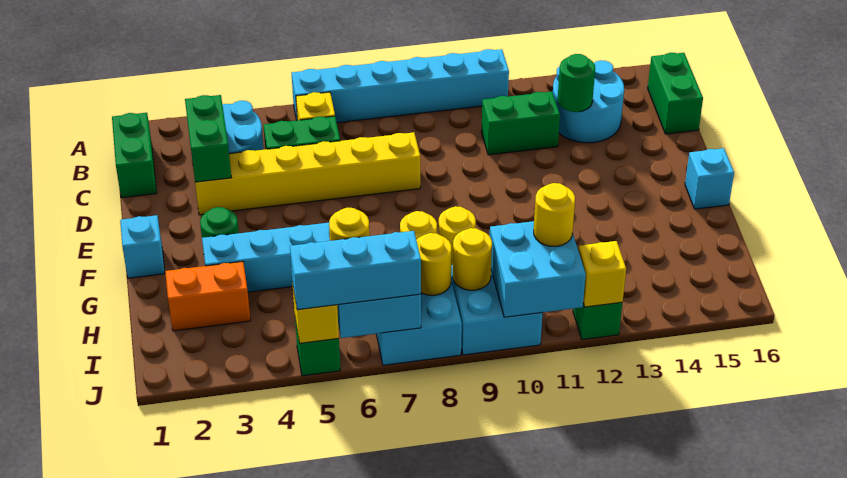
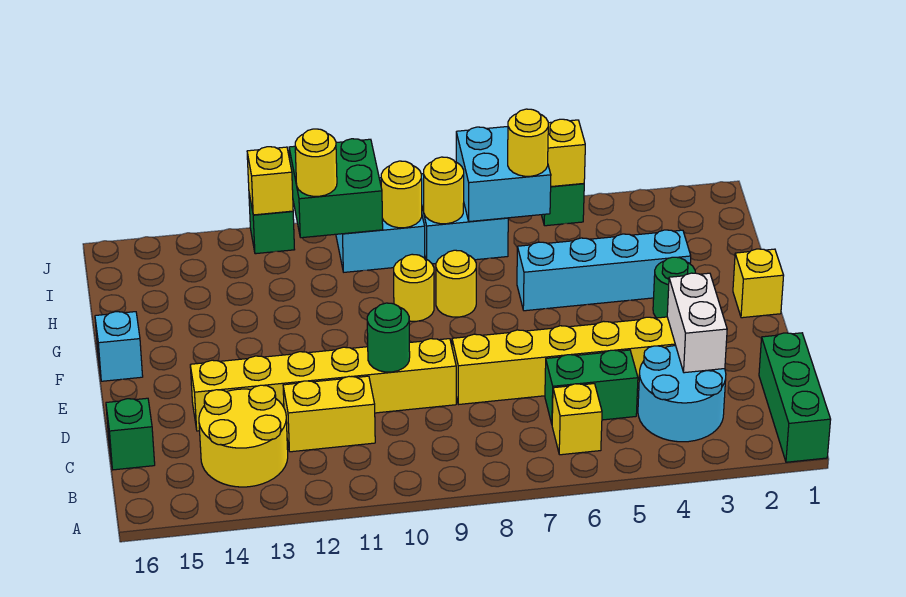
cyan brick A6:A11 level 1 -> none
green brick B1:C1 level 1 -> green brick A1:C1 level 1
cyan round brick B13:C14 level 1 -> yellow round brick B13:C14 level 1
green brick B16:C16 level 1 -> green brick C16 level 1
green brick C3:D3 level 2 -> white brick C3:D3 level 2
green brick C11:C12 level 1 -> yellow brick C11:C12 level 1
green round brick C13 level 2 -> green round brick D10 level 2
none -> yellow brick D9:D14 level 1
cyan brick F1 level 1 -> yellow brick F1 level 1
orange brick H2:H3 level 1 -> none
cyan brick I10:J11 level 2 -> green brick I10:J11 level 2
cyan brick J5:J7 level 3 -> none

